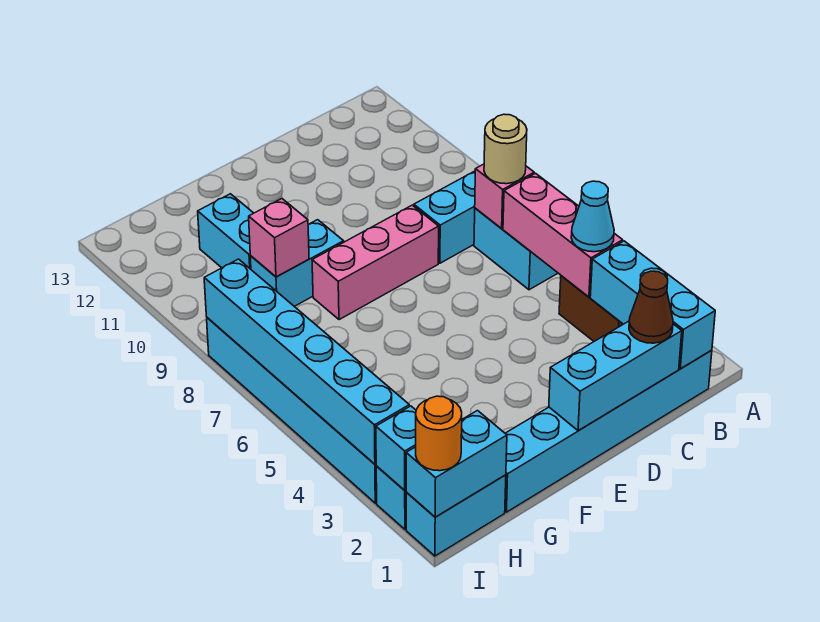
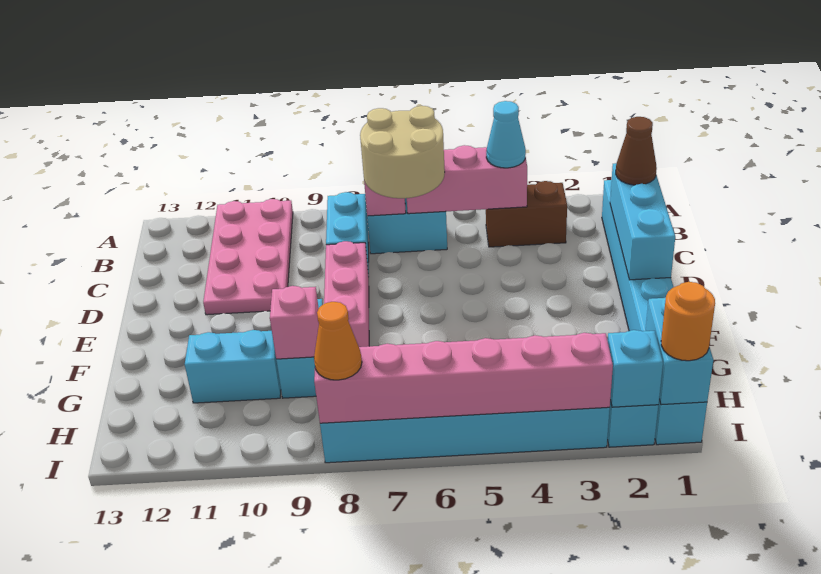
none -> pink plate A10:D11 level 1
cyan brick B1:B3 level 2 -> none
tan round brick B7 level 3 -> tan round brick B6:C7 level 3
cyan brick I3:I8 level 2 -> pink brick I3:I8 level 2
none -> orange cone I8 level 3

